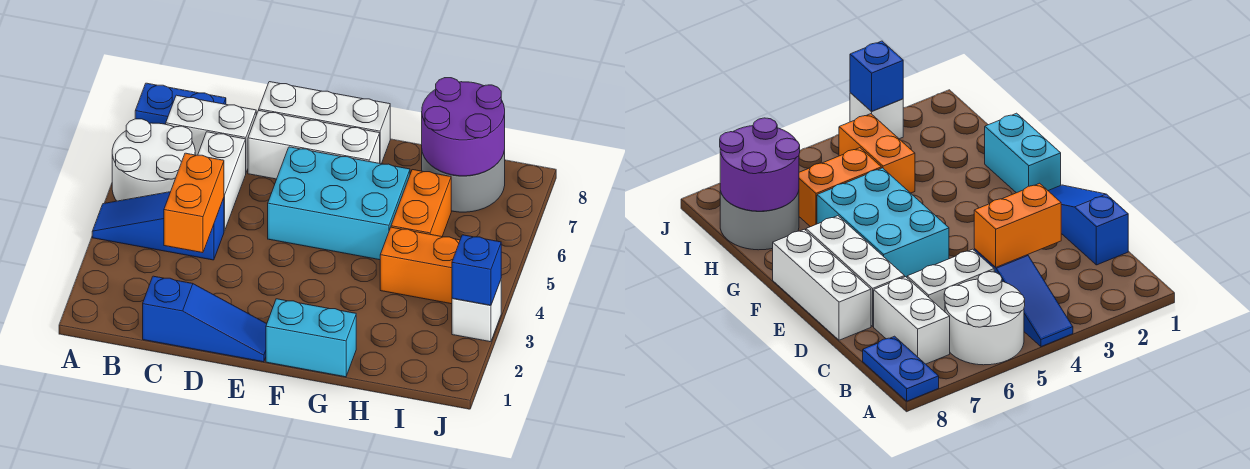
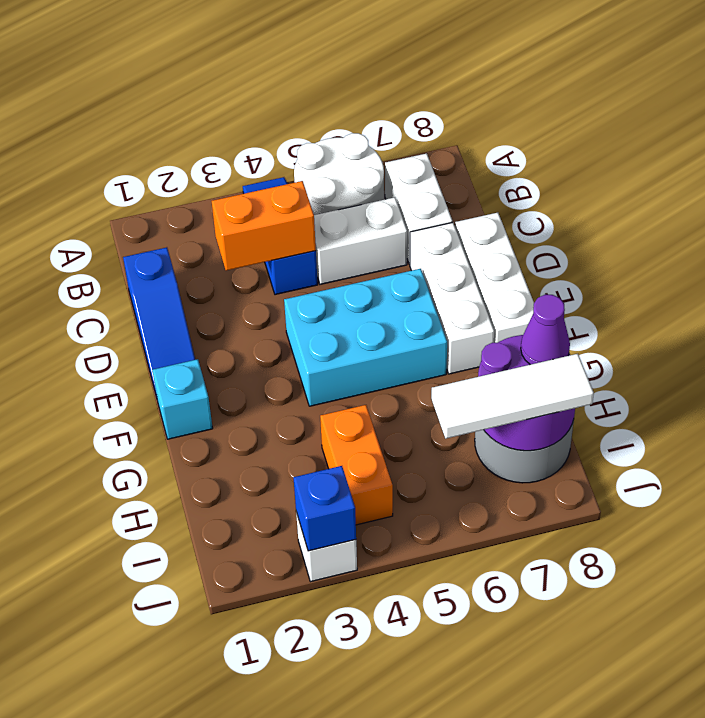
blue plate A8:B8 level 1 -> none
cyan brick E5:G6 level 1 -> cyan brick E4:F6 level 1
cyan brick F1:G1 level 1 -> cyan brick F1 level 1
orange brick H5:H6 level 1 -> none
none -> purple cone H8 level 3
none -> white tile I6:I8 level 3

